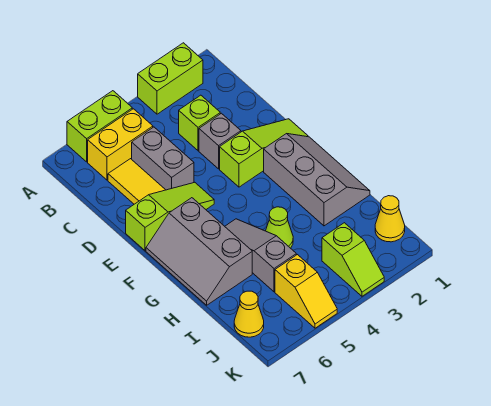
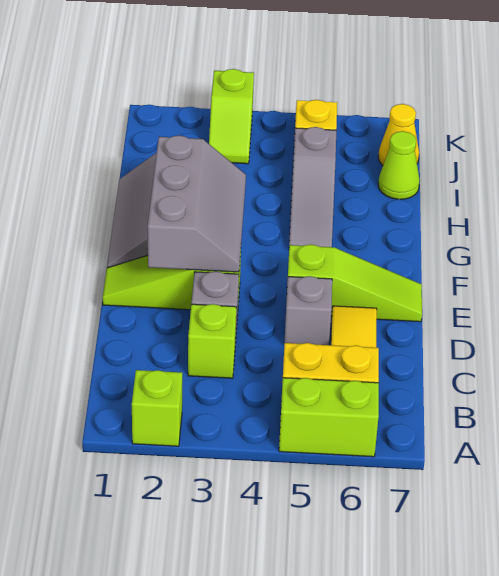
lime brick A2:A3 level 1 -> lime brick A2 level 1
grey brick C5:D5 level 1 -> grey brick D5 level 1
lime slope E5:E7 level 1 top 7 -> lime slope E5:E7 level 1 top 5
grey slope F6:H7 level 1 top 6 -> grey slope E2:G3 level 2 top 2
lime cone H4 level 1 -> lime cone I7 level 1
yellow cone J1 level 1 -> none
lime slope J3:K3 level 1 top J -> lime slope J3:K3 level 1 top K

